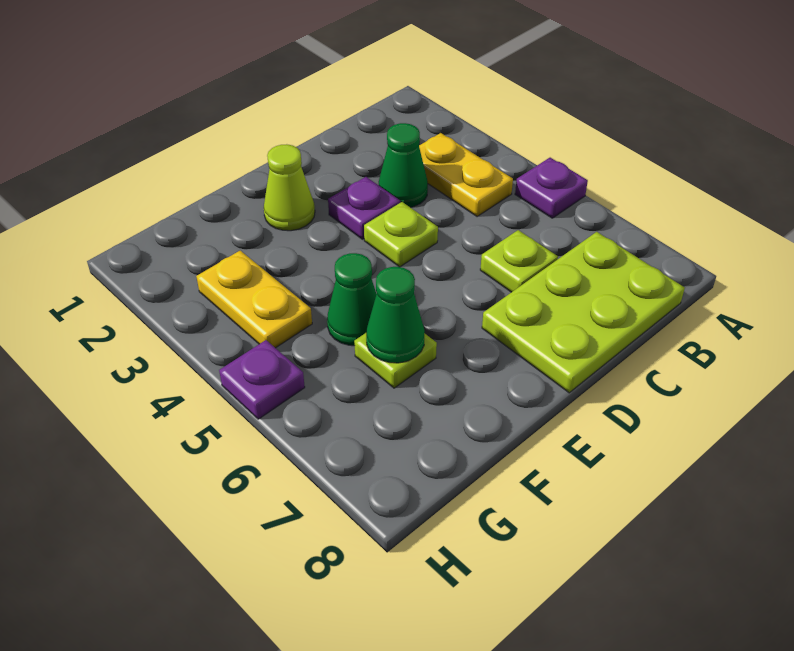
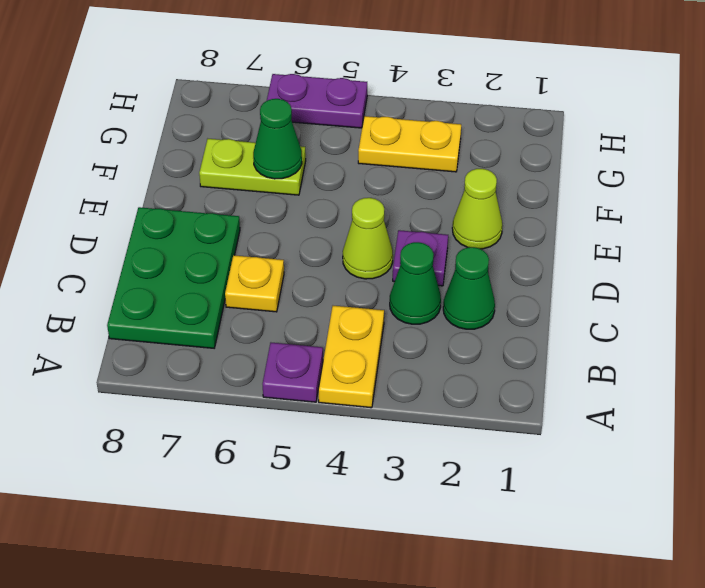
yellow plate B3:B4 level 1 -> yellow plate A4:B4 level 1
lime plate B7:D8 level 1 -> green plate B7:D8 level 1
lime plate C6 level 1 -> yellow plate C6 level 1
lime plate D4 level 1 -> lime cone D4 level 1
green cone F5 level 1 -> green cone C2 level 1
lime plate F6 level 1 -> lime plate F6:F7 level 1
purple plate H5 level 1 -> purple plate H5:H6 level 1

